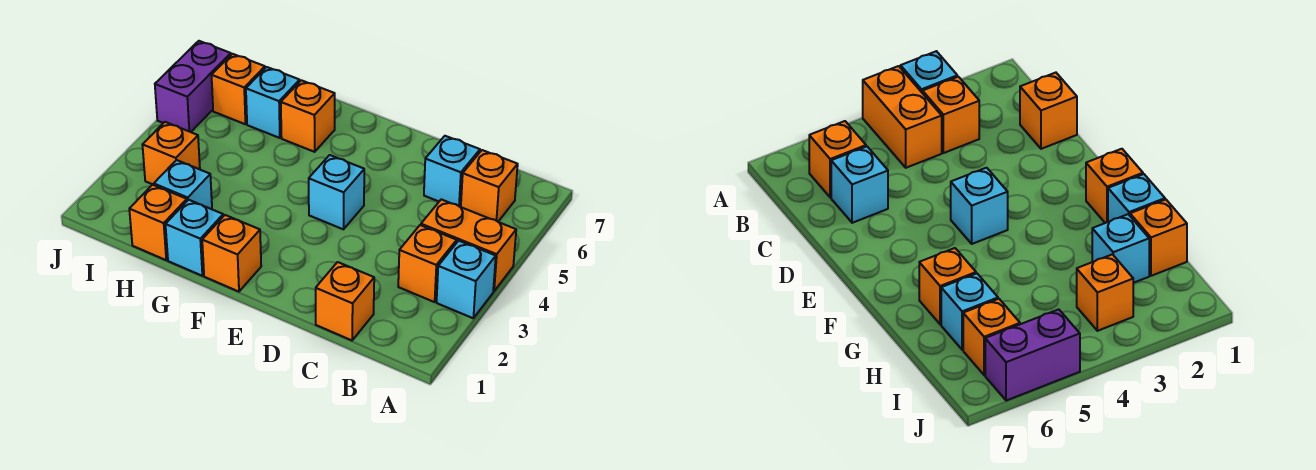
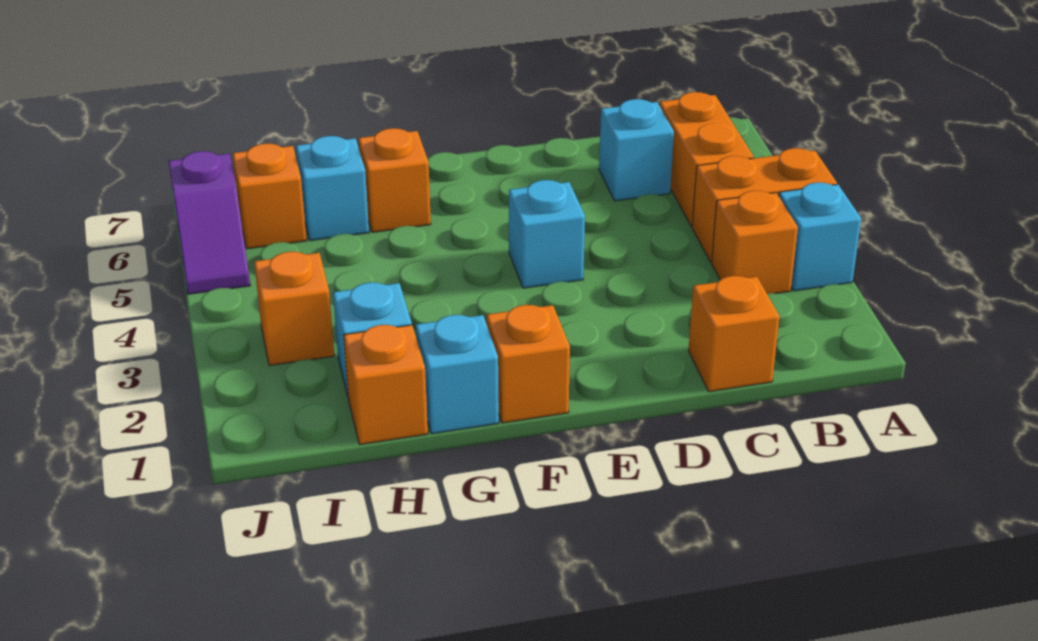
orange brick B6 level 1 -> orange brick B5:B6 level 1
purple brick J5:J6 level 1 -> purple slope J5:J6 level 1 top 6

